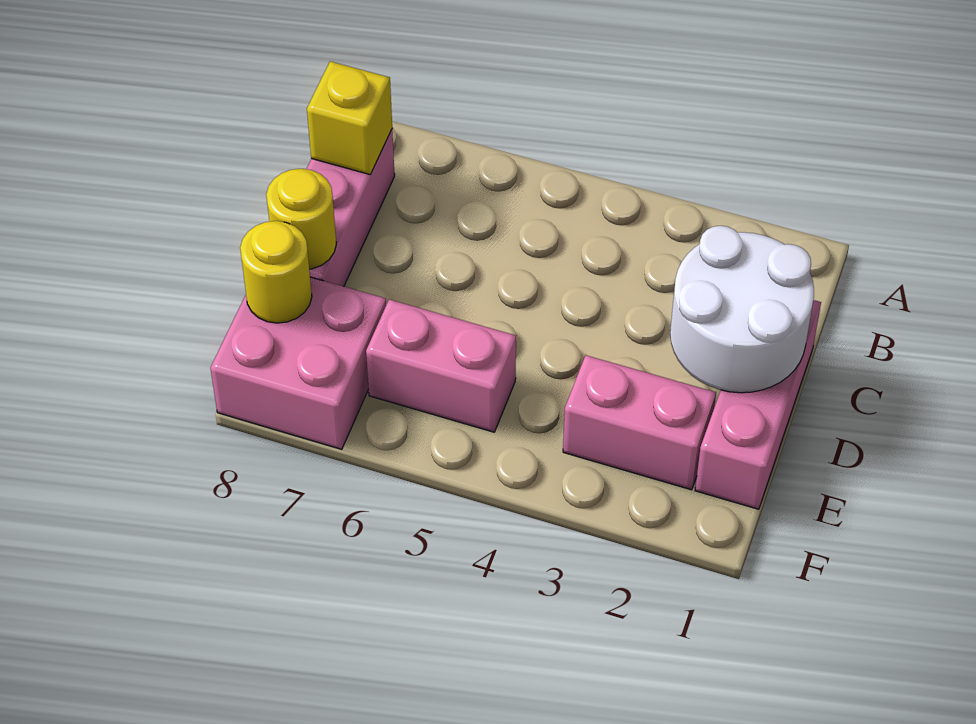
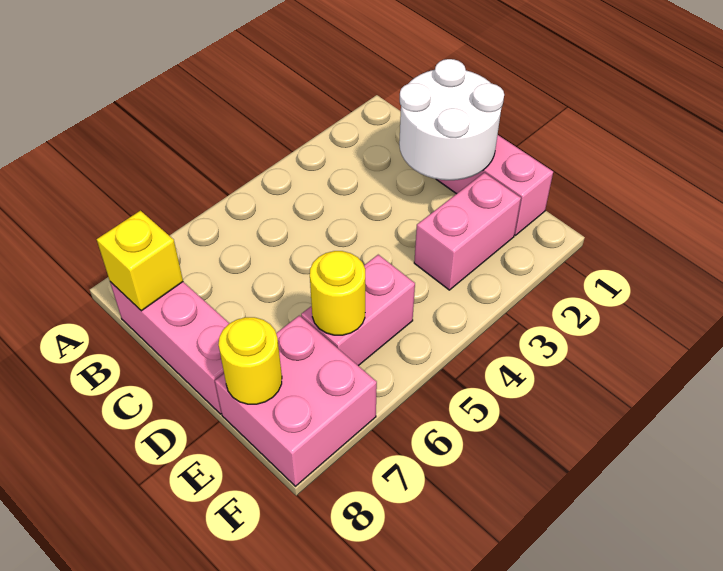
yellow round brick D8 level 2 -> yellow round brick E6 level 2

